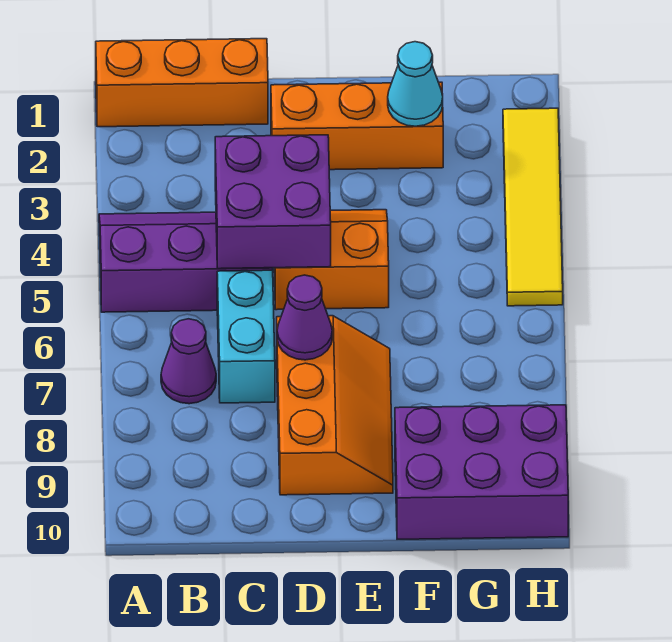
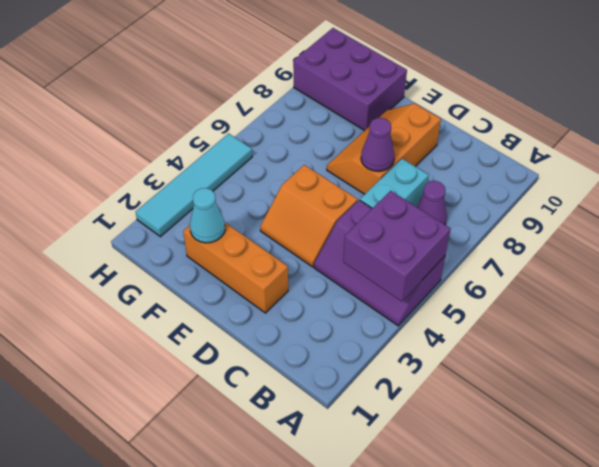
orange brick A1:C1 level 1 -> none
purple brick C4:D5 level 2 -> purple brick A4:B5 level 2
yellow tile H2:H5 level 1 -> cyan tile H2:H5 level 1

